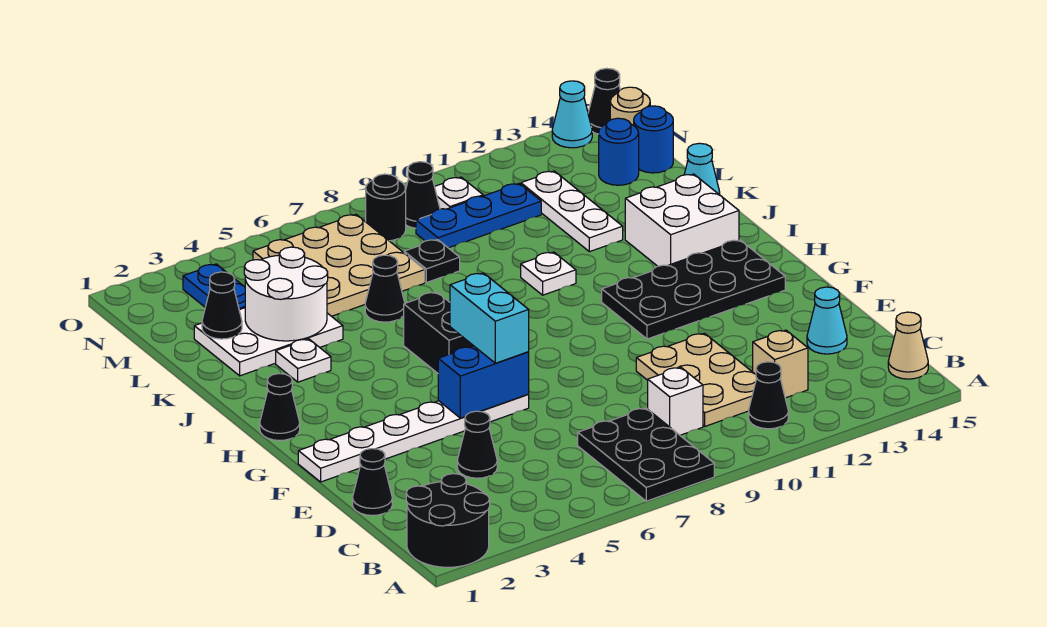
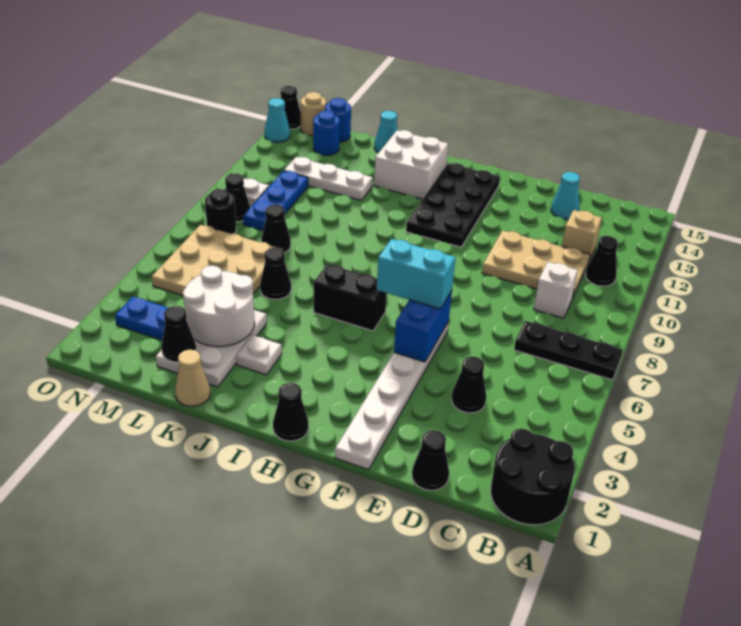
black plate A7:C8 level 1 -> black plate A7:C7 level 1
tan cone B15 level 1 -> tan cone K1 level 1
white plate J10 level 1 -> none
black plate L8 level 1 -> black cone L8 level 1

